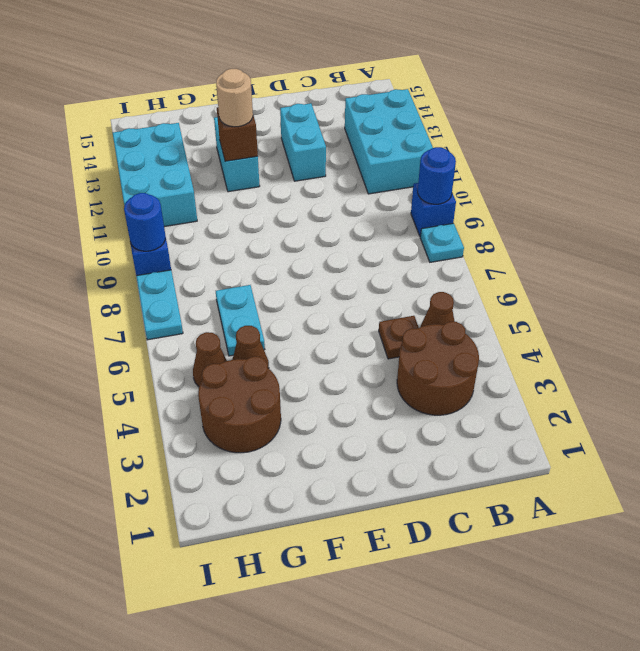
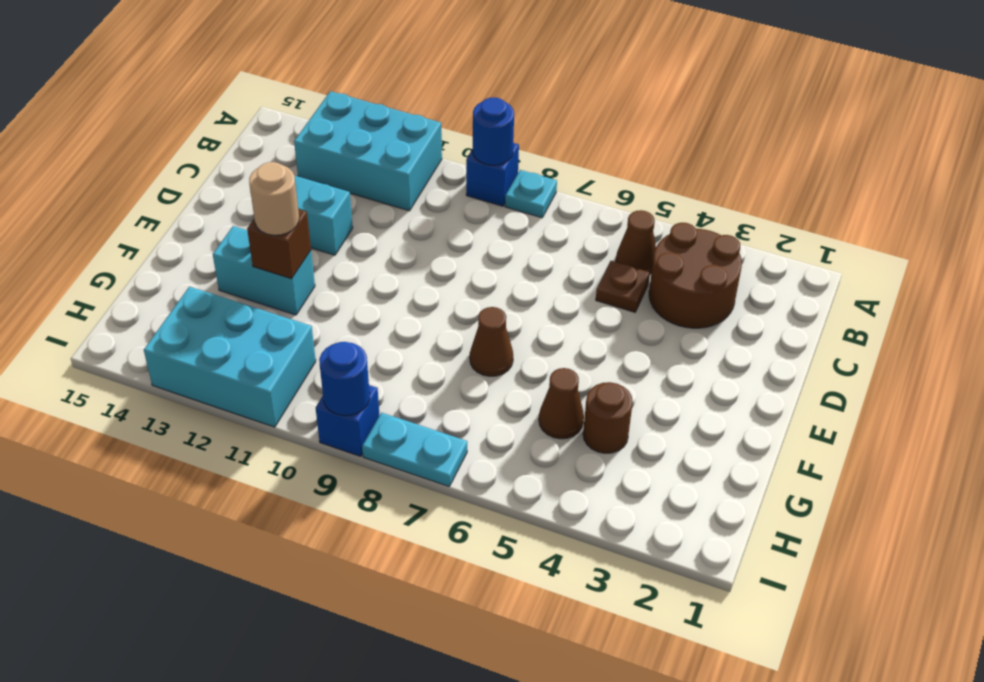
brown round brick G3:H4 level 1 -> brown round brick G4 level 1
cyan plate G6:G7 level 1 -> none
brown cone H5 level 1 -> brown cone F7 level 1

